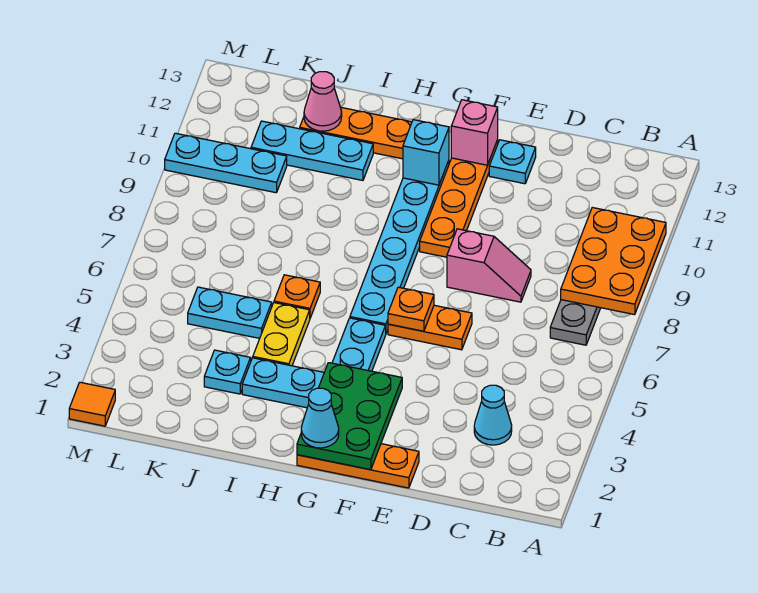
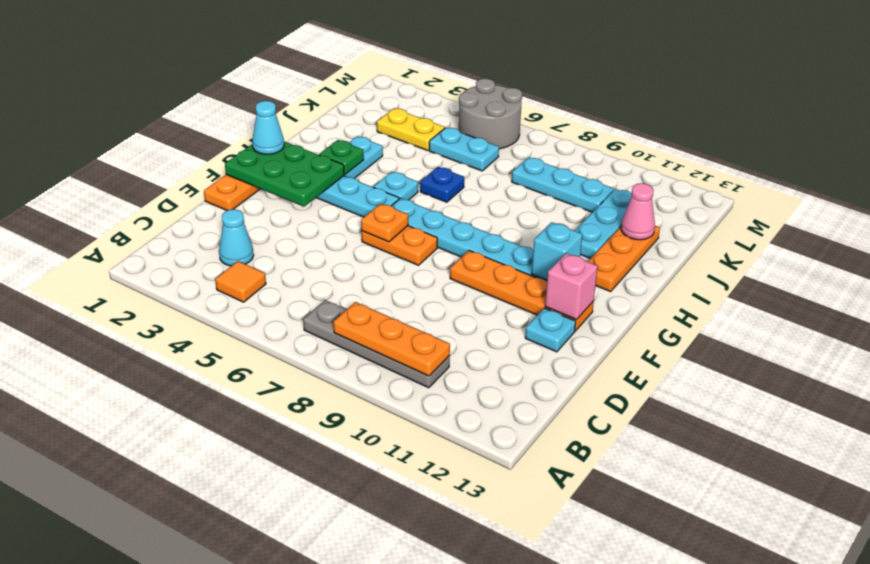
orange plate A8:B10 level 2 -> orange plate B8:B10 level 2
pink slope D8:E8 level 1 top E -> none
orange plate E6:F6 level 1 -> orange plate F6:F7 level 1
none -> green plate H3 level 2
yellow plate I4:I5 level 1 -> yellow plate K3:K4 level 1
orange plate I6 level 1 -> blue plate I6 level 1
cyan plate J3 level 1 -> cyan plate H5 level 1
cyan plate J5:K5 level 1 -> cyan plate K5:K6 level 1
cyan plate K10:M10 level 1 -> cyan plate K8:K10 level 1
none -> grey round brick L5:M6 level 1
orange tile M1 level 1 -> orange tile B4 level 1

